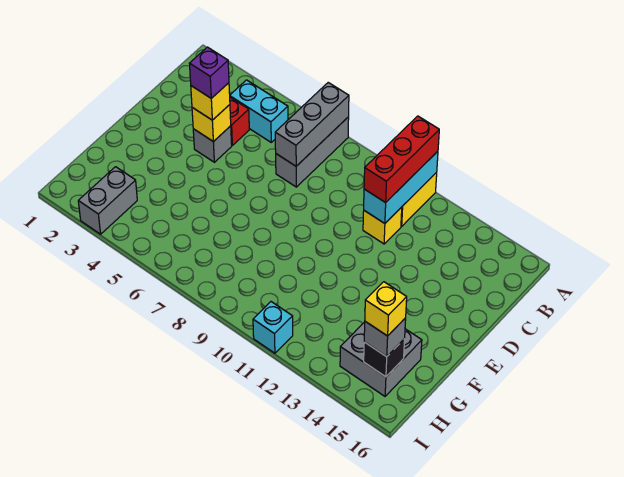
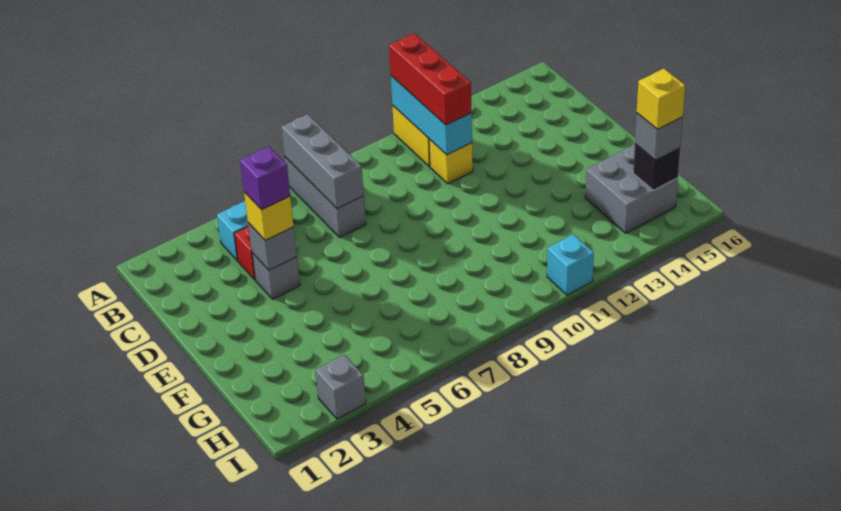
yellow brick D4 level 2 -> grey brick D4 level 2
grey brick H3:I3 level 1 -> grey brick I3 level 1

